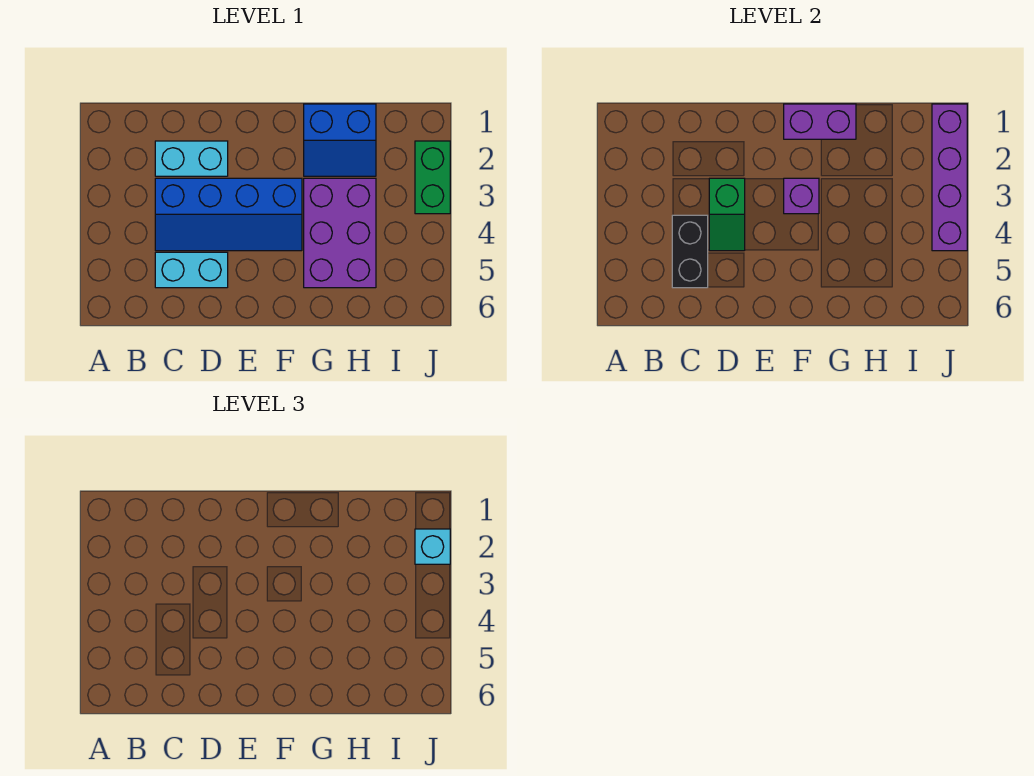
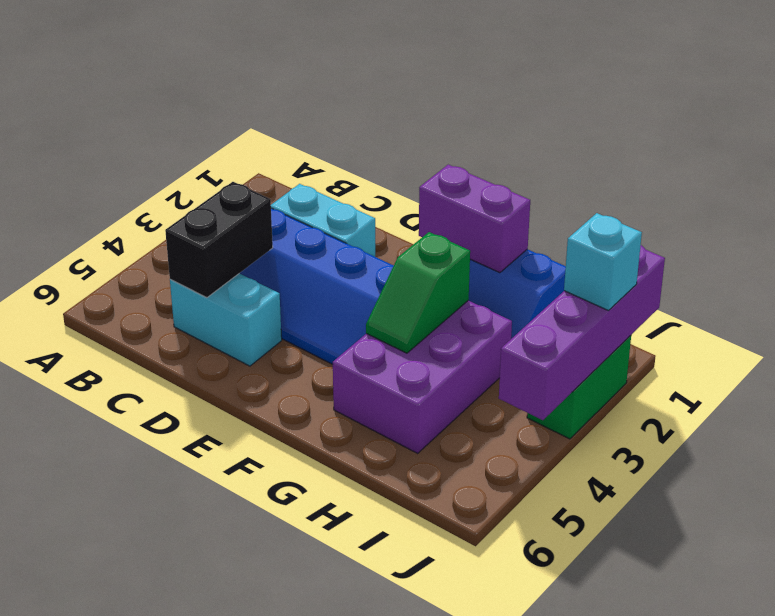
green slope D3:D4 level 2 top 3 -> green slope G3:G4 level 2 top 3
purple brick F3 level 2 -> none

